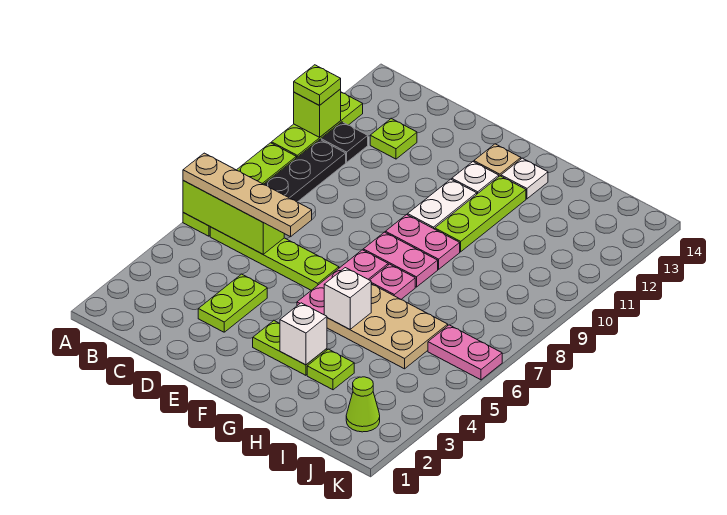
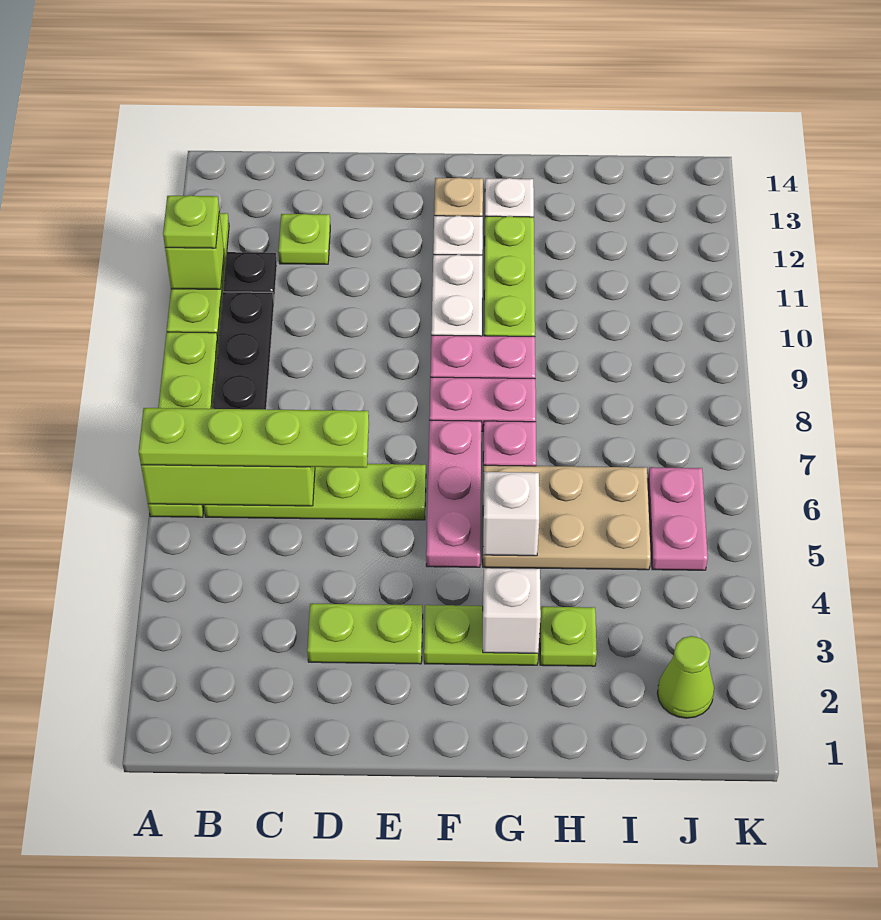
tan plate A6:D6 level 3 -> lime plate A6:D6 level 3
lime plate D3:D4 level 1 -> lime plate D3:E3 level 1
pink plate J6:K6 level 1 -> pink plate J5:J6 level 1

